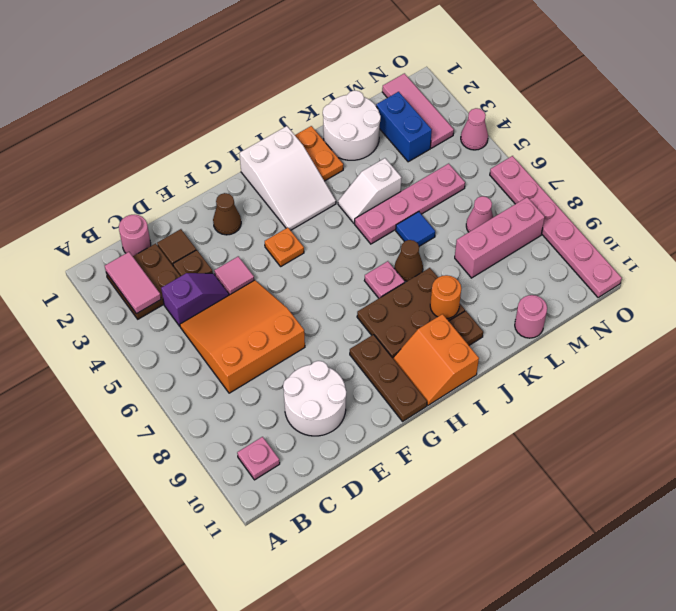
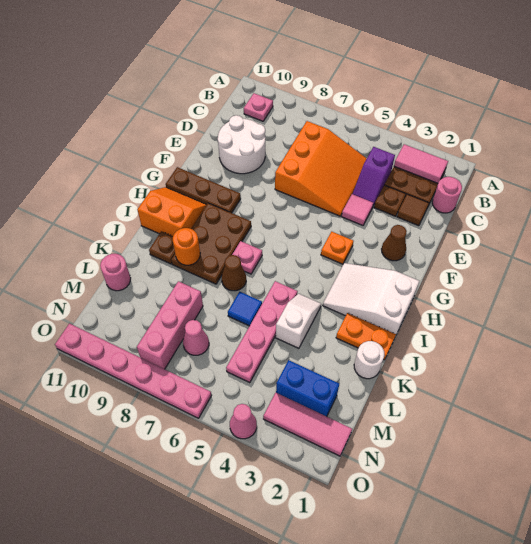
white round brick K1:L2 level 1 -> white round brick K1 level 1

